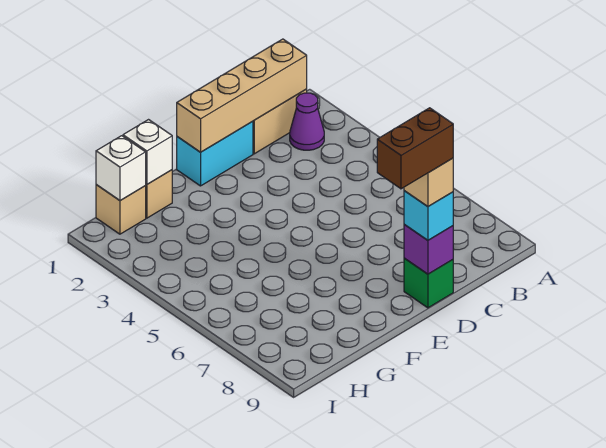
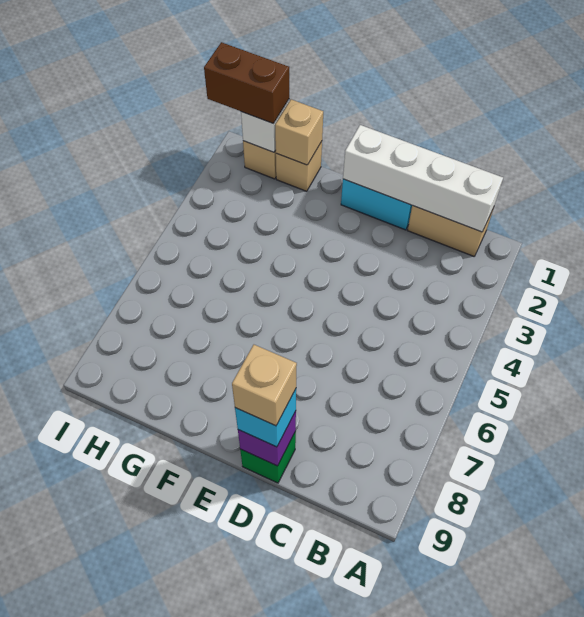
tan brick B1:E1 level 2 -> white brick B1:E1 level 2
purple cone B2 level 1 -> none
brown brick D9:E9 level 5 -> brown brick H1:I1 level 3
white brick G1 level 2 -> tan brick G1 level 2

